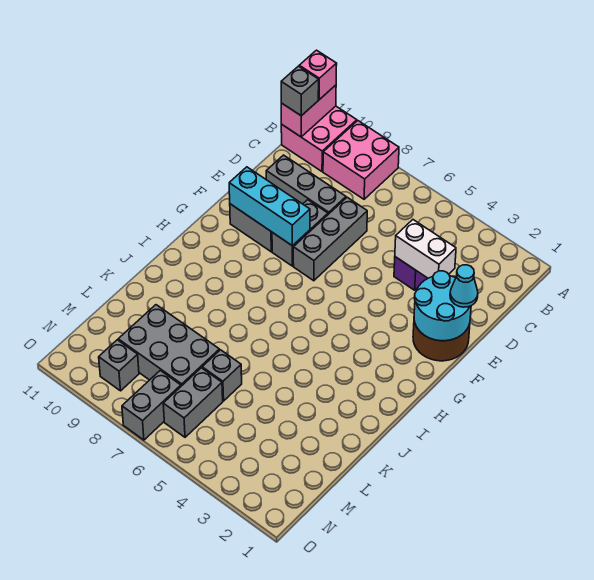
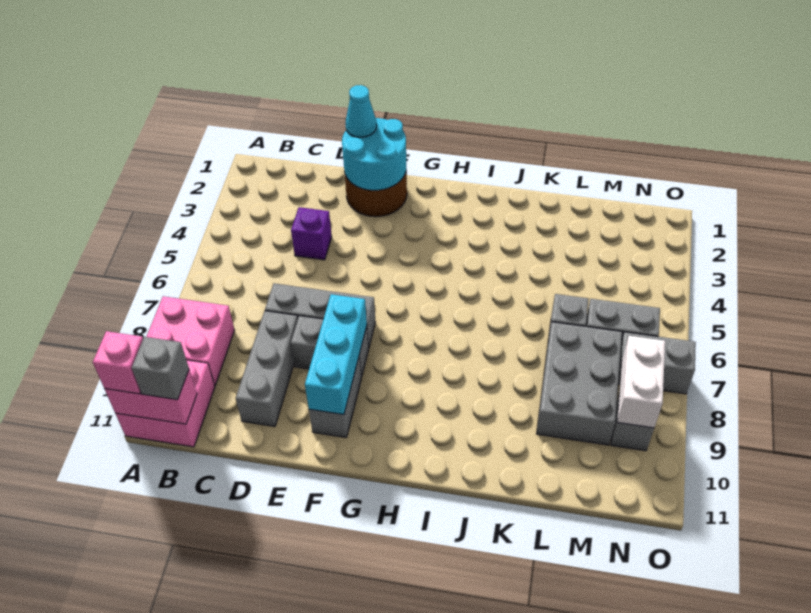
white brick D3:D4 level 2 -> white brick N8:N9 level 2

